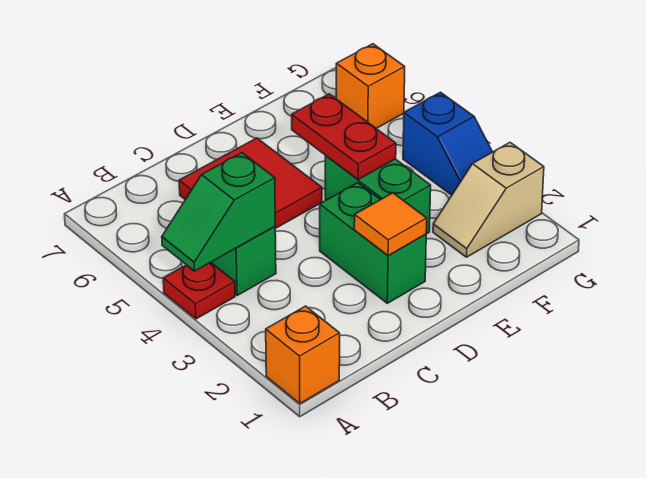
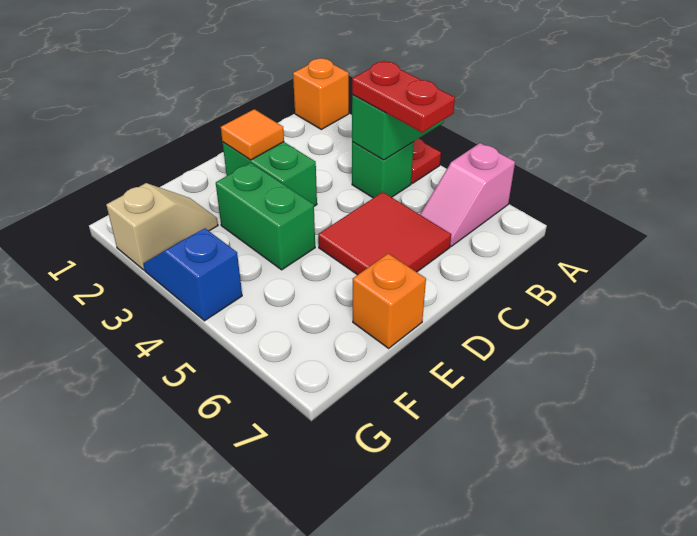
none -> pink slope A6:B6 level 1 top A
red plate E4:E5 level 2 -> red plate B4:B5 level 3
orange brick G6 level 1 -> orange brick E7 level 1

